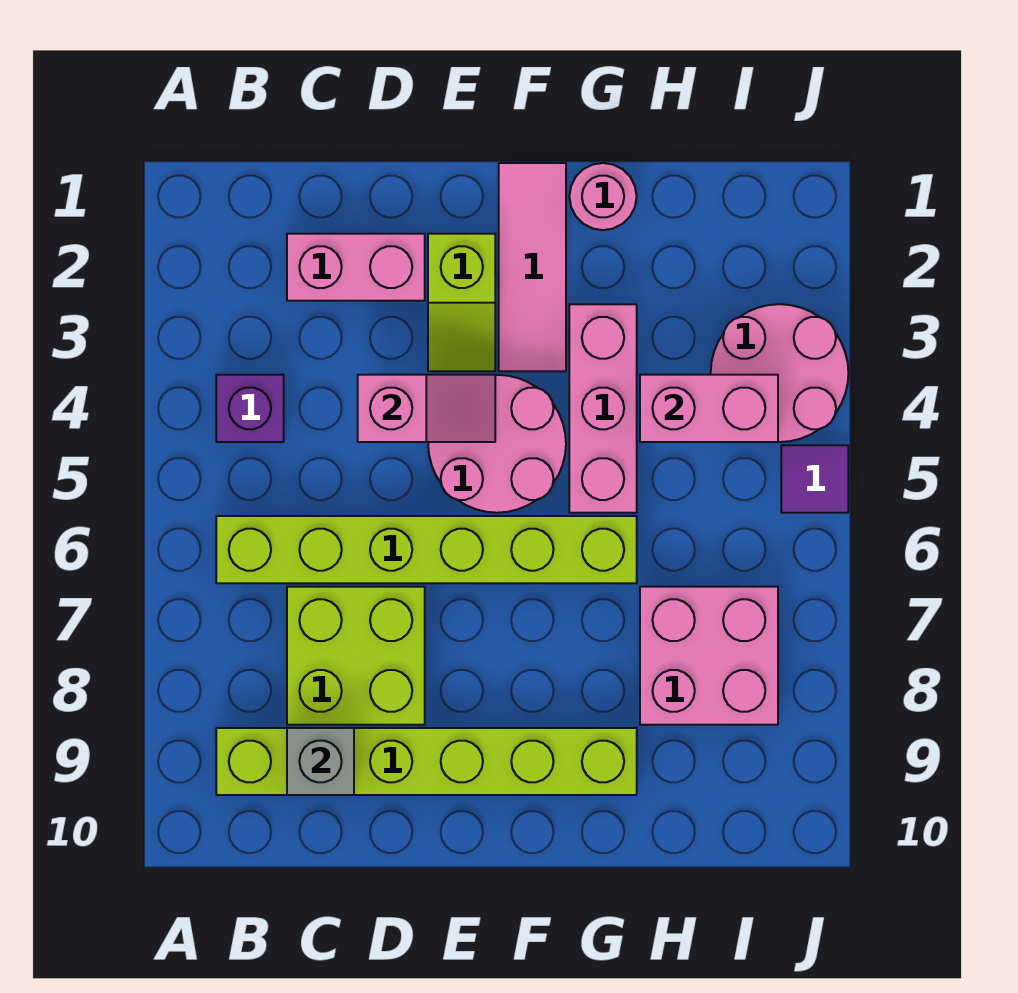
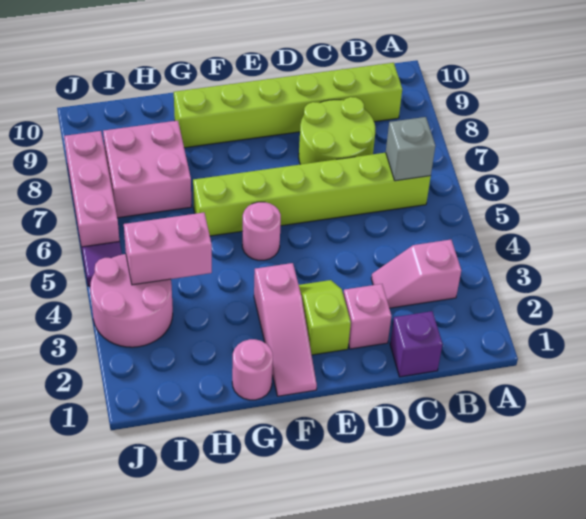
purple brick B4 level 1 -> purple brick C1 level 1
pink brick C2:D2 level 1 -> pink brick D2 level 1
lime brick C7:D8 level 1 -> lime round brick C7:D8 level 1
grey brick C9 level 2 -> grey brick B6 level 2
pink slope D4:E4 level 2 top D -> pink slope B3:C3 level 1 top B
pink round brick E4:F5 level 1 -> pink round brick F5 level 1
pink tile F1:F3 level 1 -> pink slope F1:F3 level 1 top 3
pink brick G3:G5 level 1 -> pink brick J6:J8 level 1

